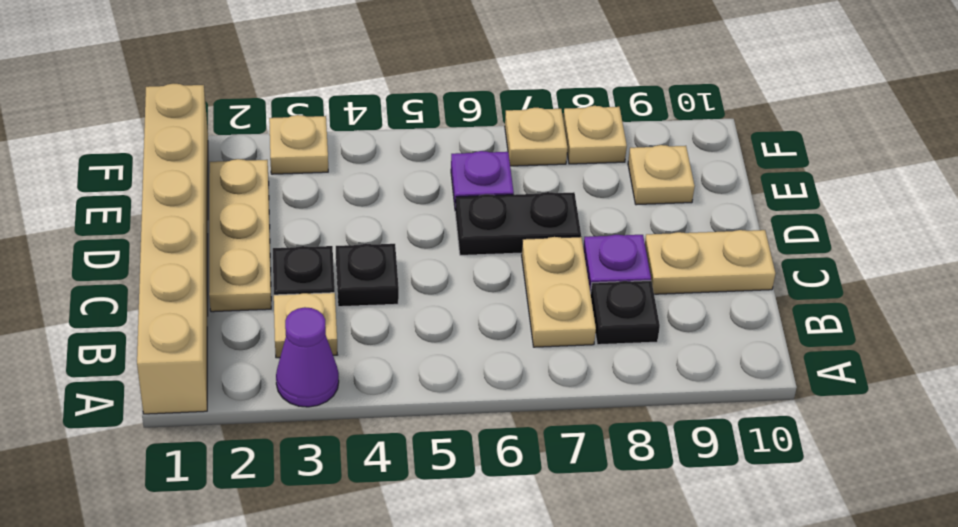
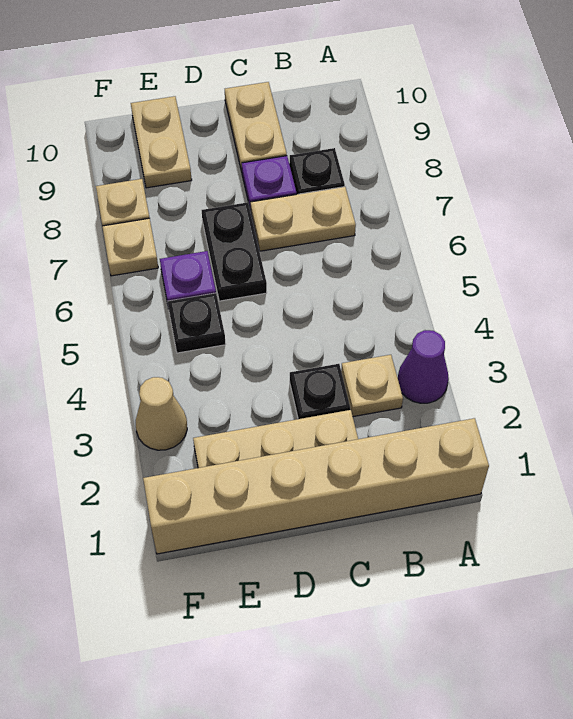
black plate C4 level 1 -> black plate E5 level 1
tan plate E9 level 1 -> tan plate E9:E10 level 1
tan plate F3 level 1 -> tan cone F3 level 1

